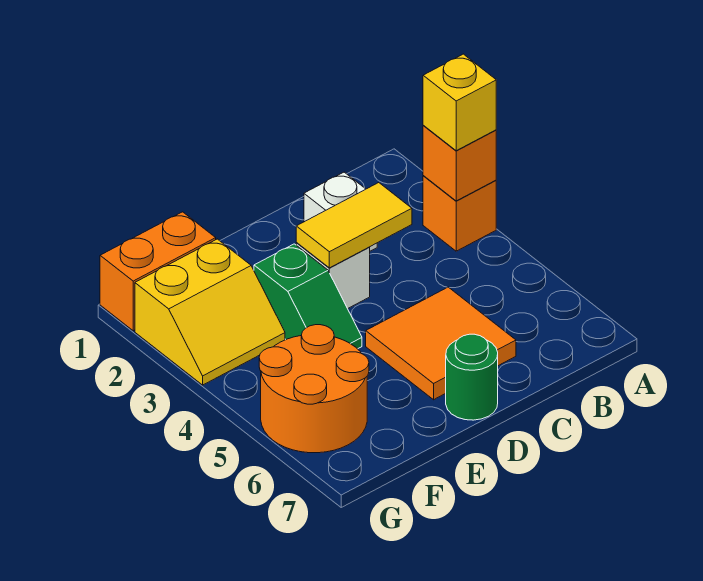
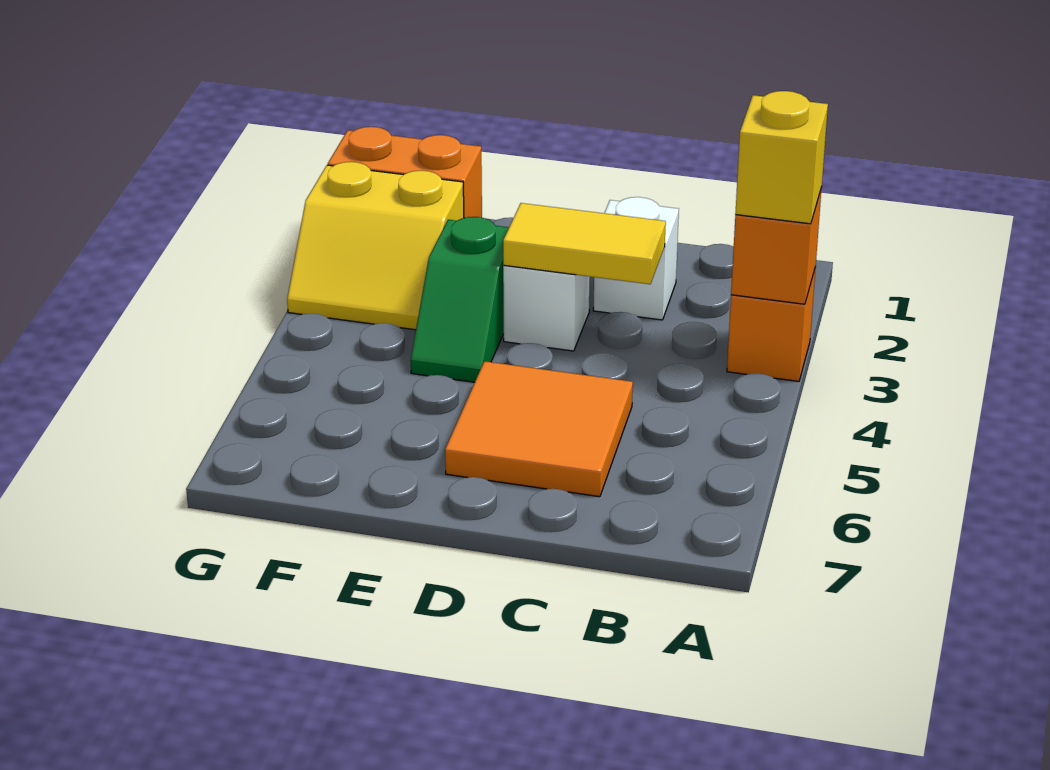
green round brick D7 level 1 -> none
orange round brick F5:G6 level 1 -> none

